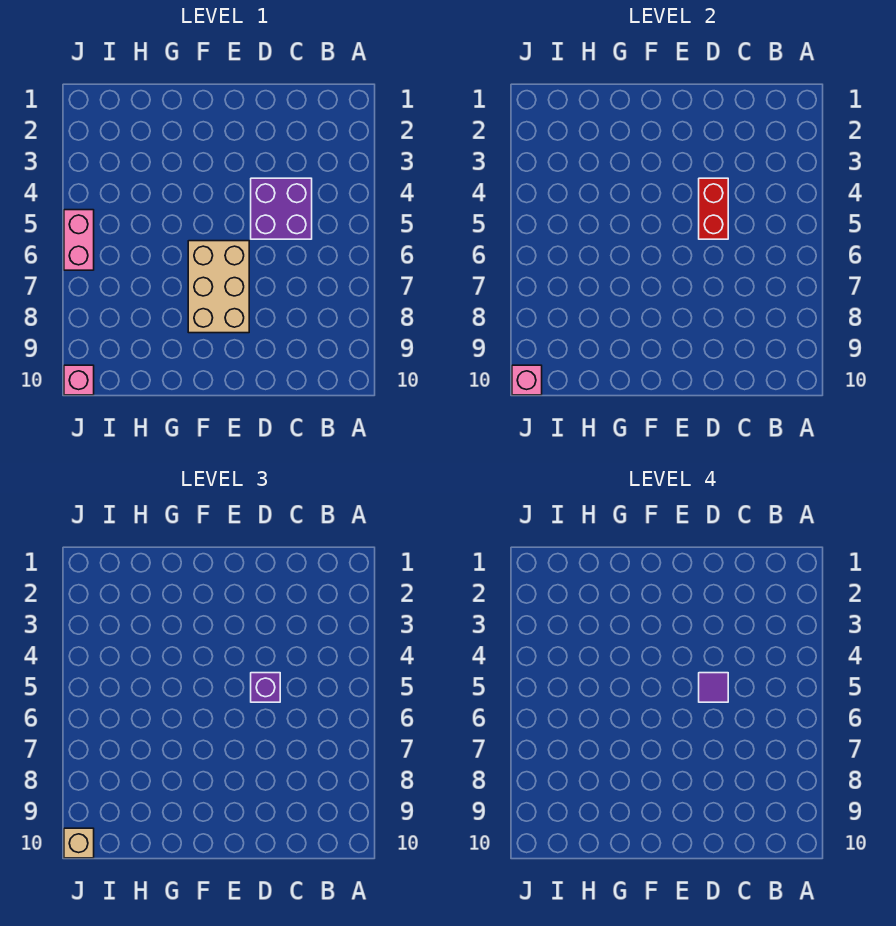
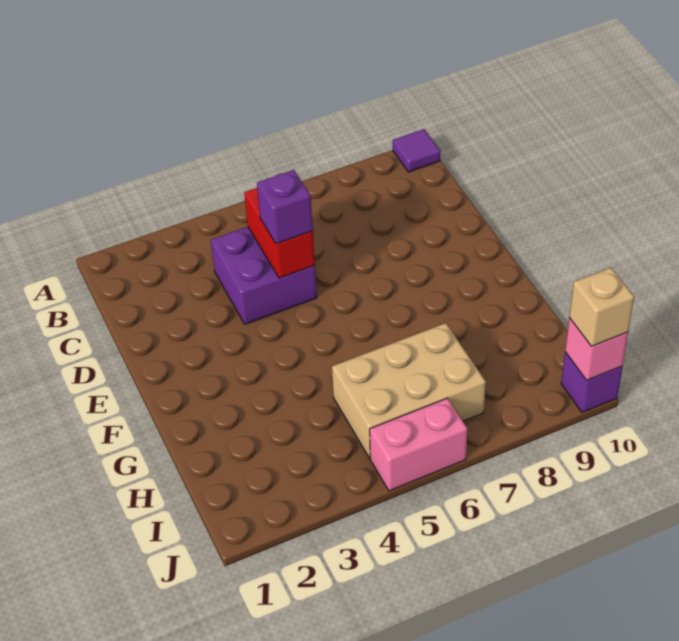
red brick D4:D5 level 2 -> red brick C5:D5 level 2
purple tile D5 level 4 -> purple tile A10 level 1
tan brick E6:F8 level 1 -> tan brick H5:I7 level 1
pink brick J10 level 1 -> purple brick J10 level 1

